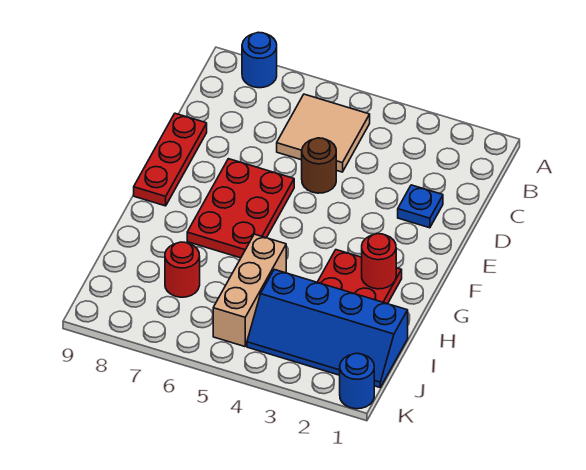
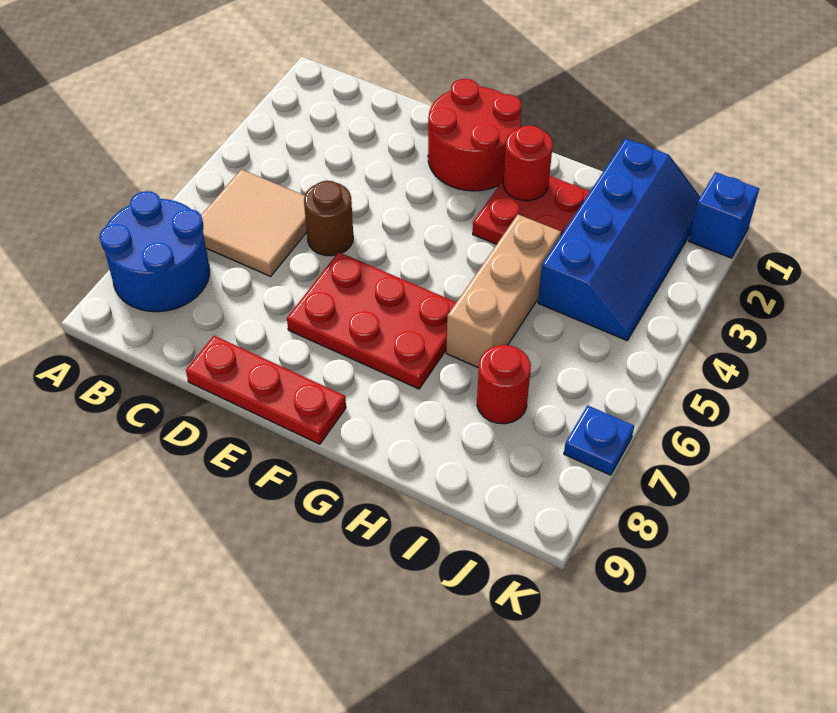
blue round brick A8 level 1 -> blue round brick A7:B8 level 1
blue plate D2 level 1 -> blue plate K7 level 1
none -> red round brick E1:F2 level 1
tan brick H5:J5 level 1 -> tan brick H4:H6 level 1
blue round brick K1 level 1 -> blue brick K1 level 1

